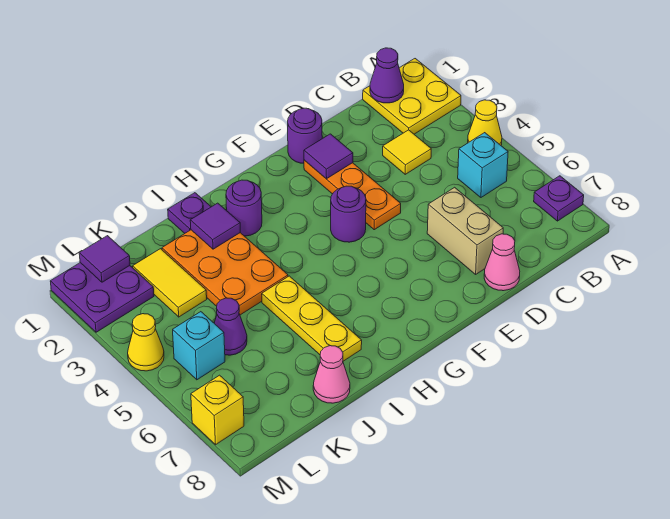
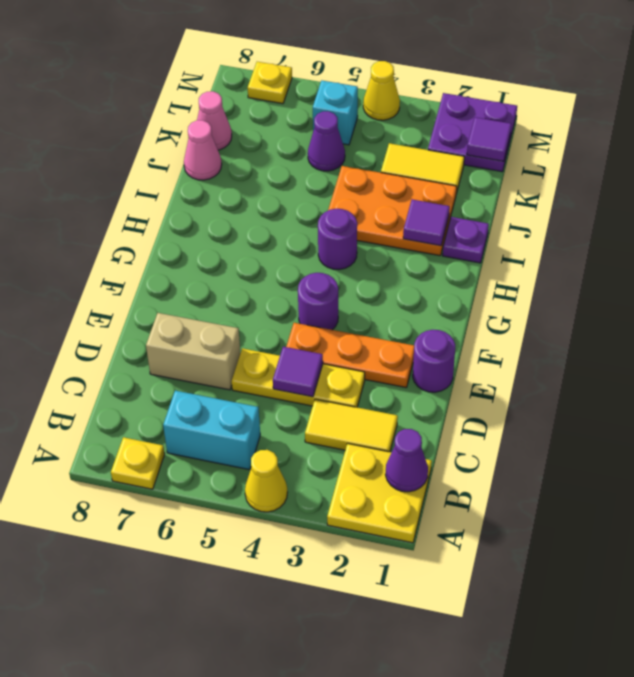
purple plate A7 level 1 -> yellow plate A7 level 1
cyan brick B5 level 1 -> cyan brick B5:B6 level 1
yellow tile C3 level 1 -> yellow tile C2:C3 level 1
pink cone D8 level 1 -> pink cone K8 level 1
purple tile E2 level 2 -> purple tile D4 level 2
purple round brick H2 level 1 -> purple round brick H4 level 1
yellow plate I5:I7 level 1 -> yellow plate D3:D5 level 1
yellow brick M7 level 1 -> yellow plate M7 level 1

